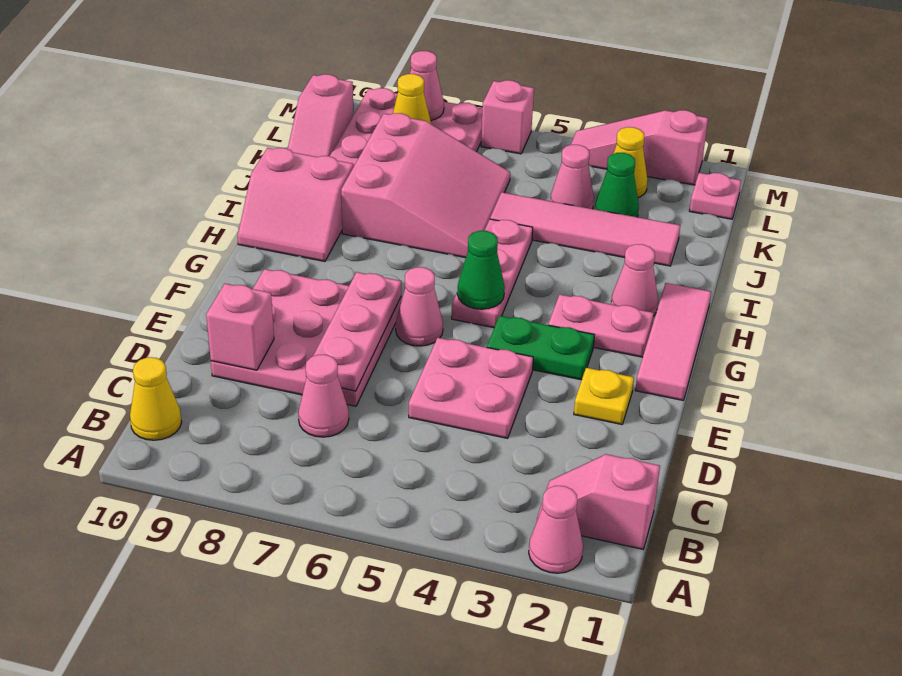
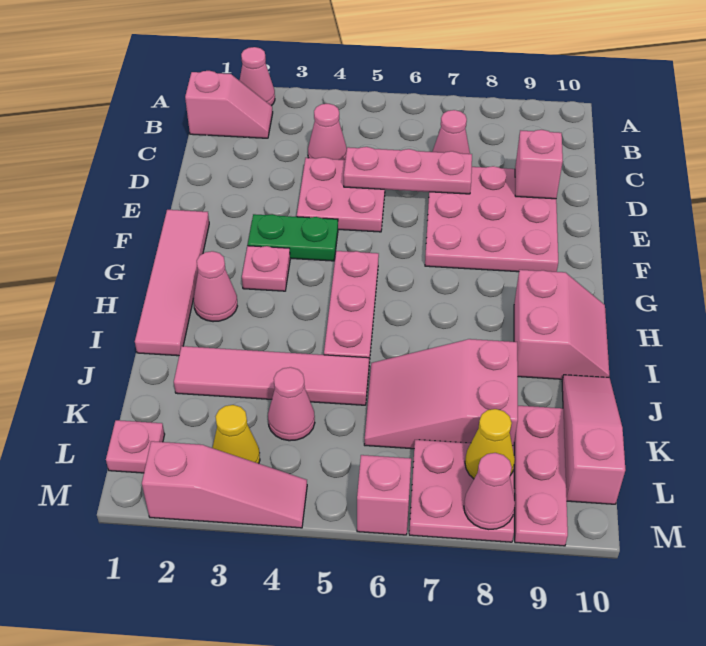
yellow cone B10 level 1 -> none
pink plate D7:F7 level 2 -> pink plate D5:D7 level 2
yellow plate E2 level 1 -> none
pink tile F1:H1 level 1 -> pink tile F1:I1 level 1
pink cone F6 level 1 -> pink cone C4 level 1
pink plate G2:G3 level 1 -> pink plate G3 level 1
green cone G5 level 2 -> none
pink slope H9:I10 level 1 top I -> pink slope H9:I10 level 1 top 9
pink slope I6:K8 level 1 top 8 -> pink slope J6:K8 level 1 top 8
green cone K3 level 1 -> none
pink slope K10:L10 level 1 top L -> pink slope J10:L10 level 1 top L

